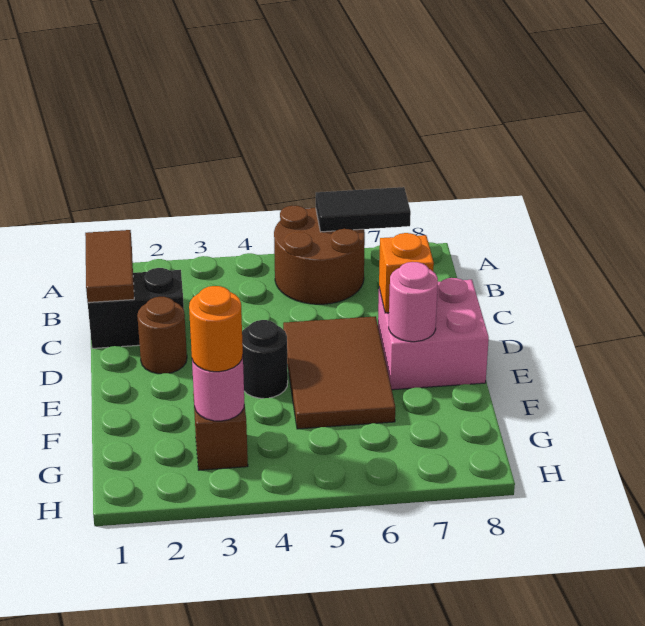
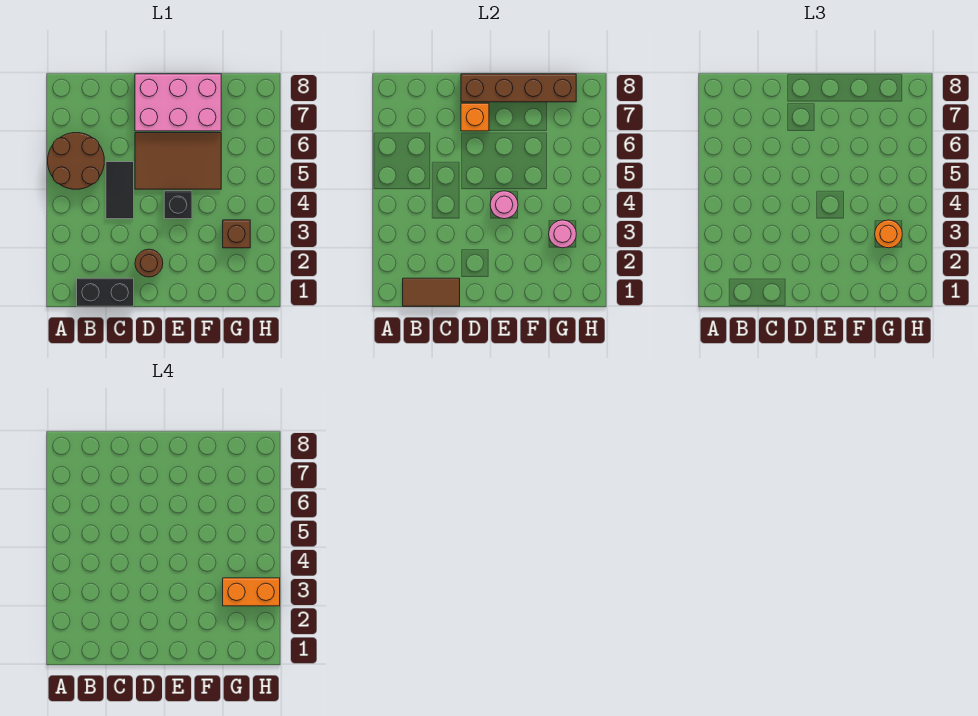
black tile A6:A7 level 2 -> black tile C4:C5 level 1
black brick C1:C2 level 1 -> black brick B1:C1 level 1
pink brick D7:E8 level 1 -> pink brick D7:F8 level 1
none -> brown brick D8:G8 level 2
black round brick E4 level 1 -> black brick E4 level 1
pink round brick E7 level 2 -> pink round brick E4 level 2
none -> orange brick G3:H3 level 4

